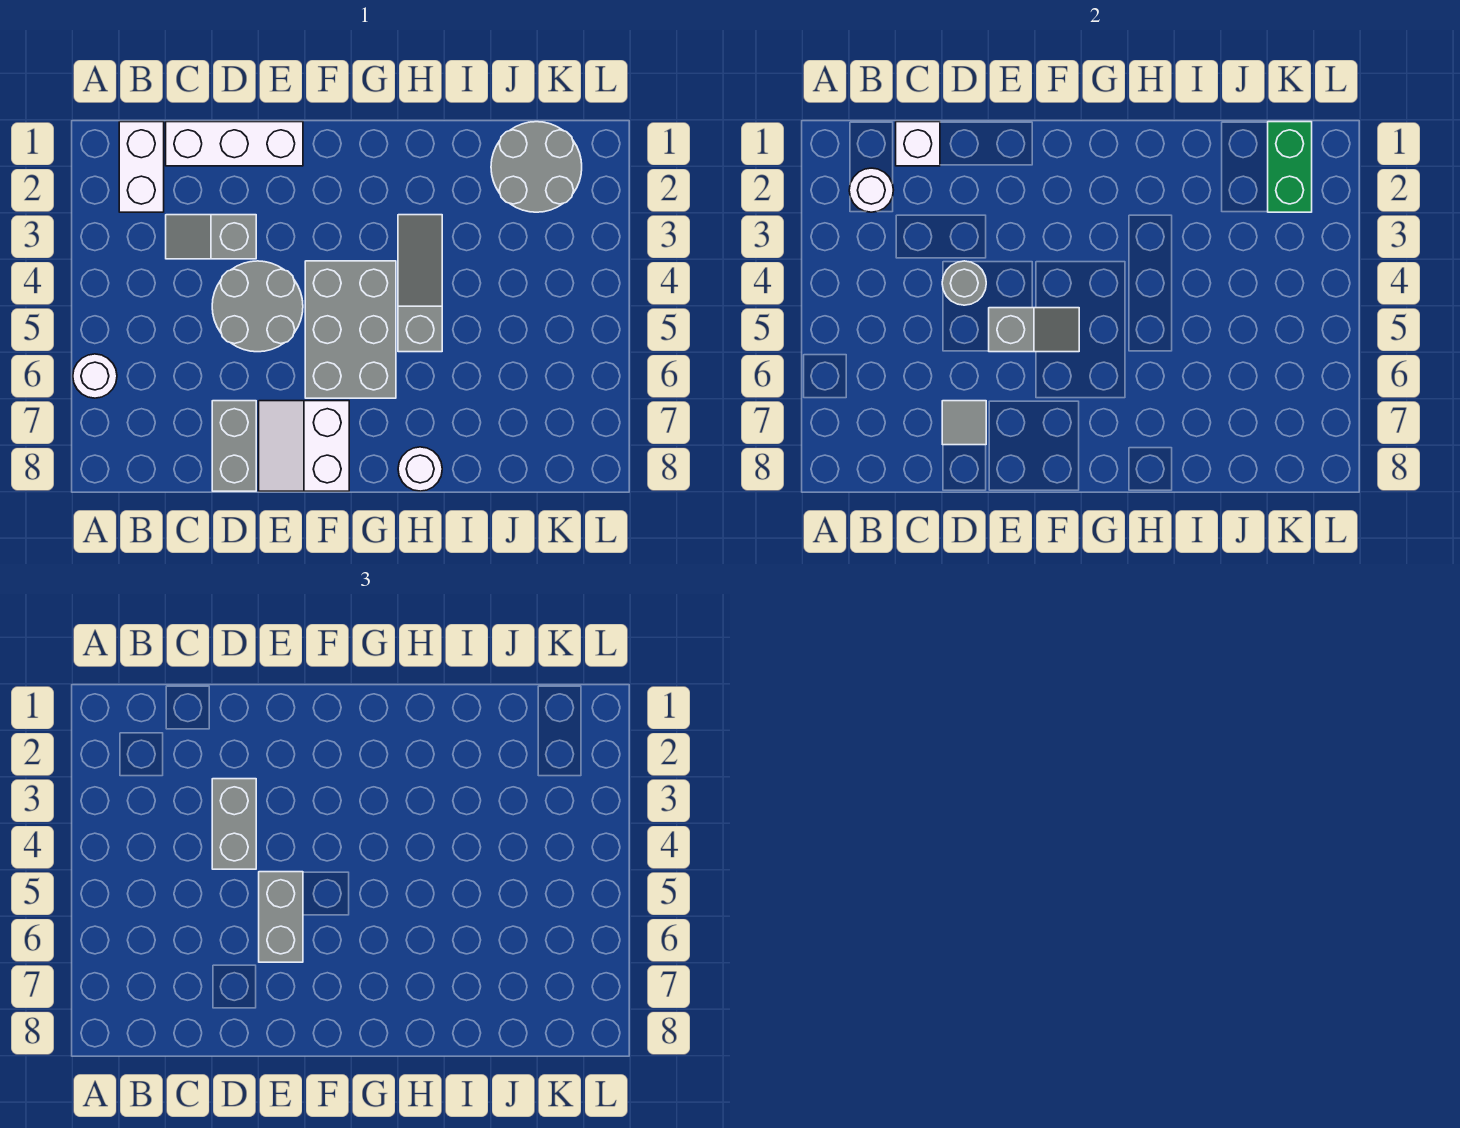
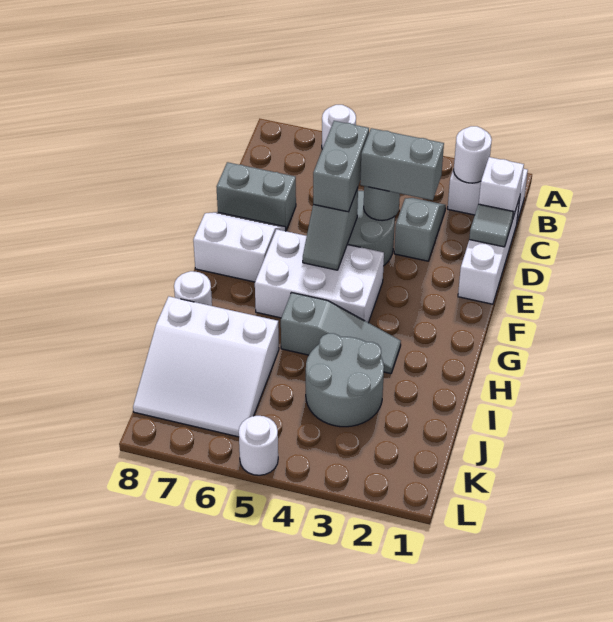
grey tile D7 level 2 -> grey tile D1 level 2
grey brick E5:E6 level 3 -> grey brick D5:E5 level 3
grey brick F4:G6 level 1 -> white brick F4:G6 level 1
none -> white slope I6:K8 level 1 top I
grey round brick J1:K2 level 1 -> grey round brick I3:J4 level 1
green brick K1:K2 level 2 -> none
none -> white round brick L5 level 1

